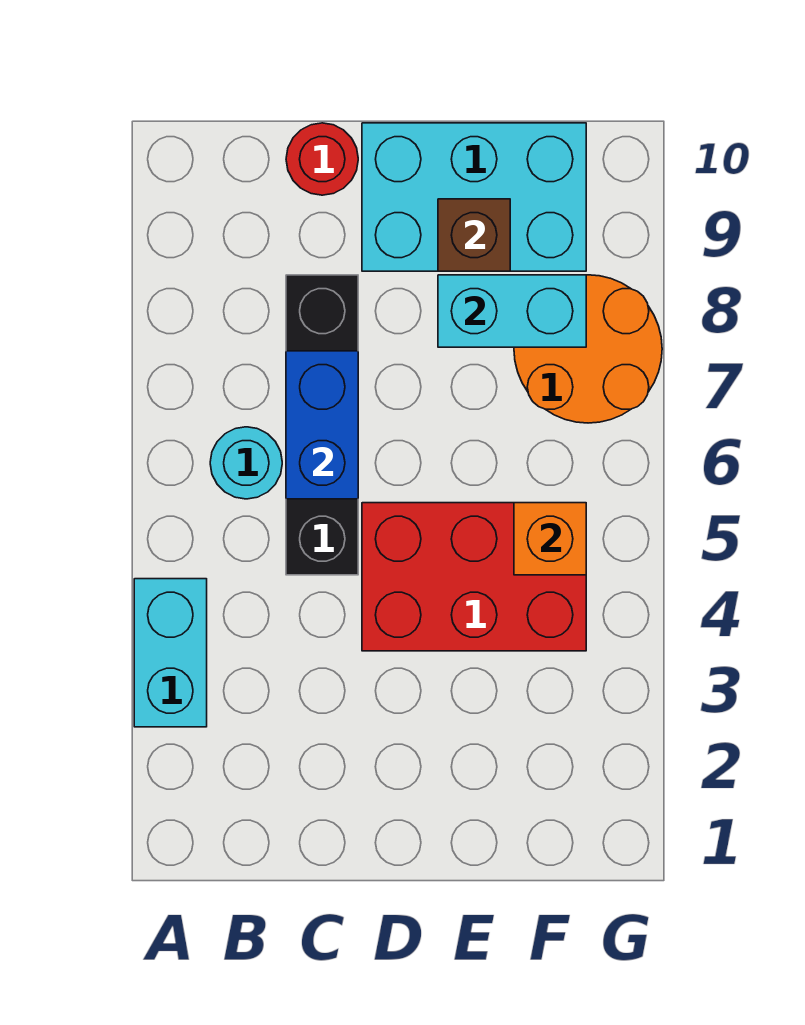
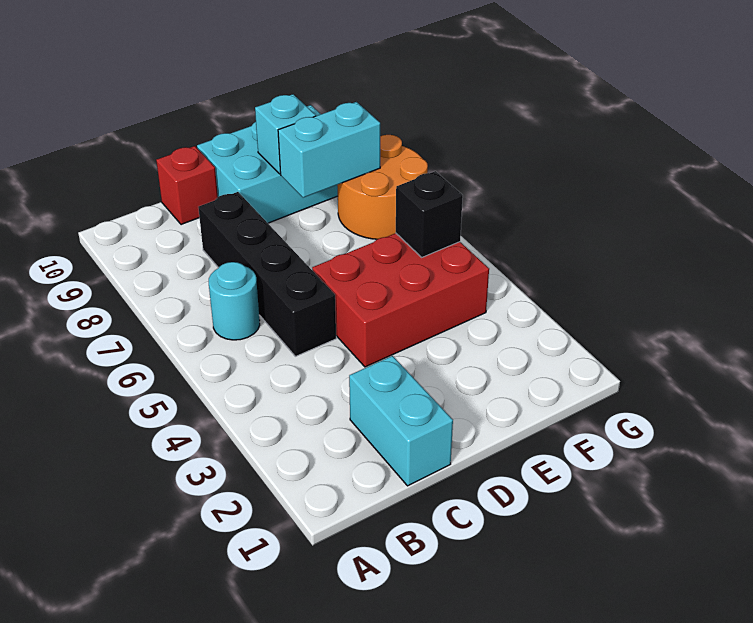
cyan brick A3:A4 level 1 -> cyan brick C1:C2 level 1
blue brick C6:C7 level 2 -> none
red round brick C10 level 1 -> red brick C10 level 1
brown brick E9 level 2 -> cyan brick E9 level 2
orange brick F5 level 2 -> black brick F5 level 2

